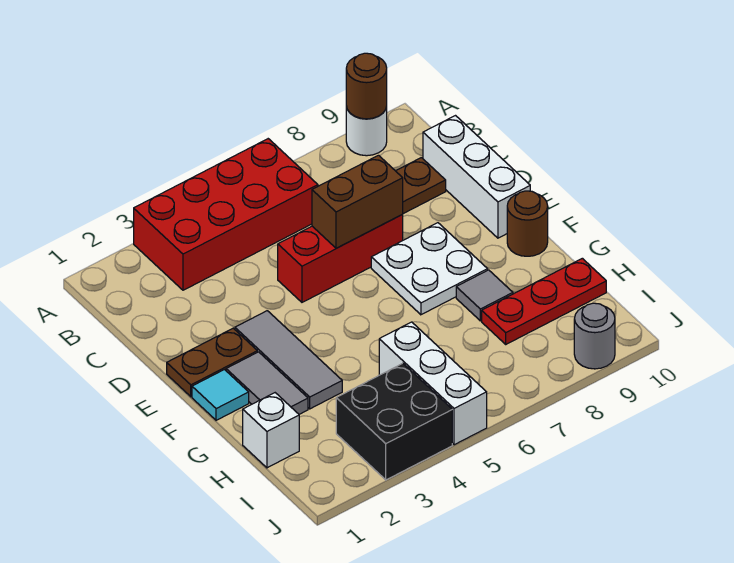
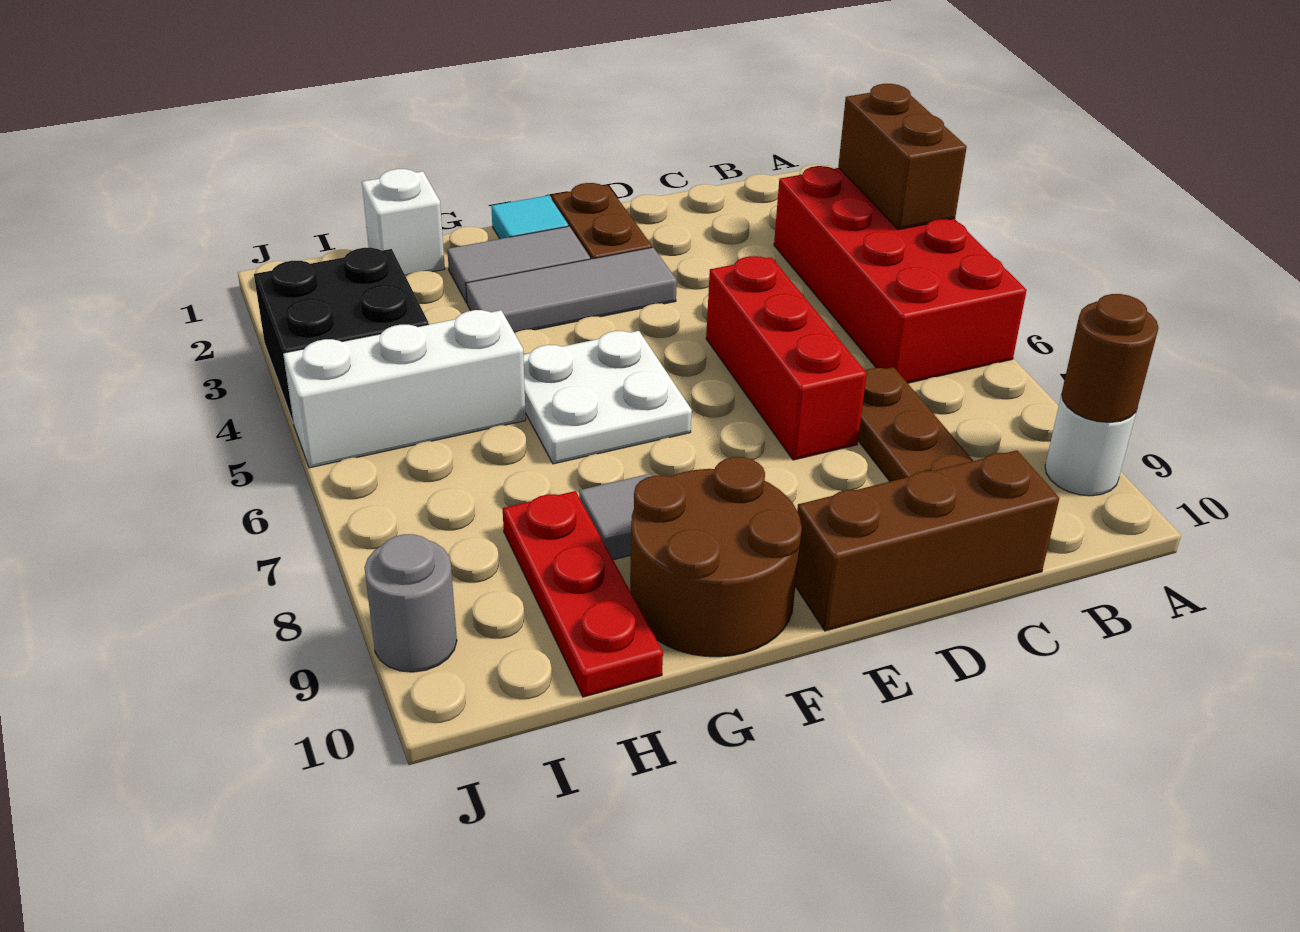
white brick C10:E10 level 1 -> brown brick C10:E10 level 1
brown brick D6:D7 level 2 -> brown brick A3:A4 level 2
white plate E7:F8 level 1 -> white plate F5:G6 level 1
brown round brick F10 level 1 -> brown round brick F9:G10 level 1

